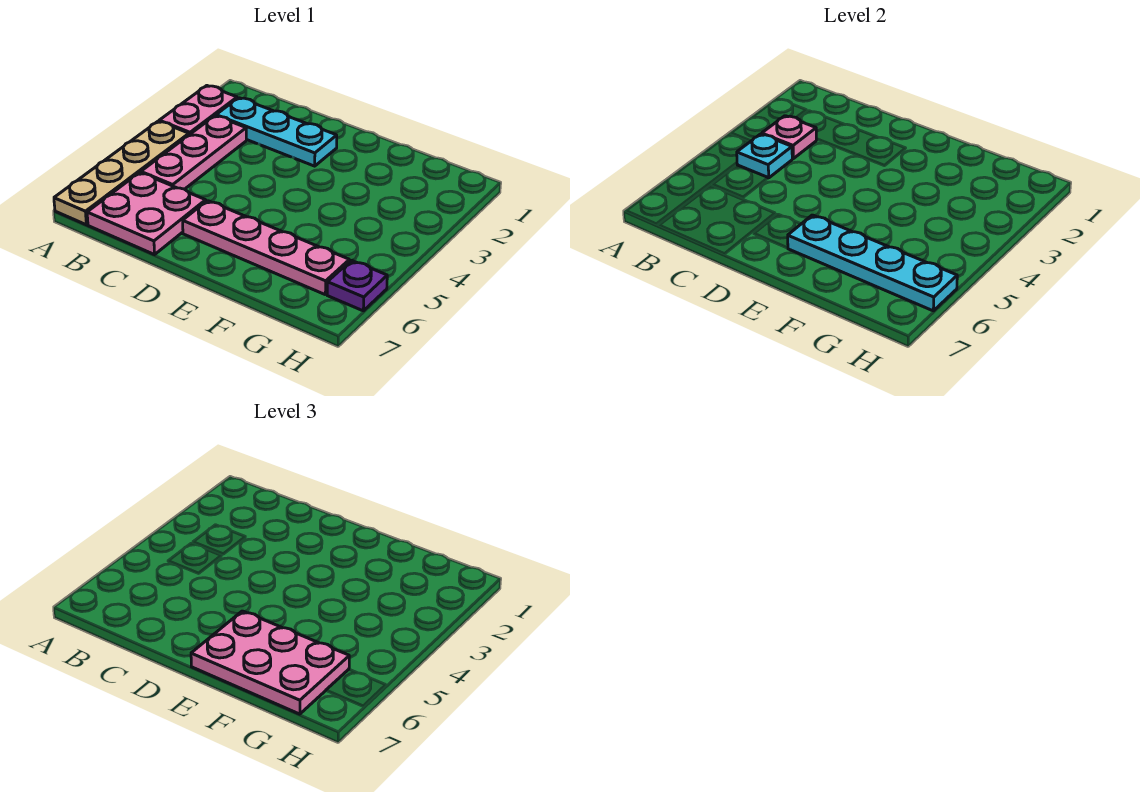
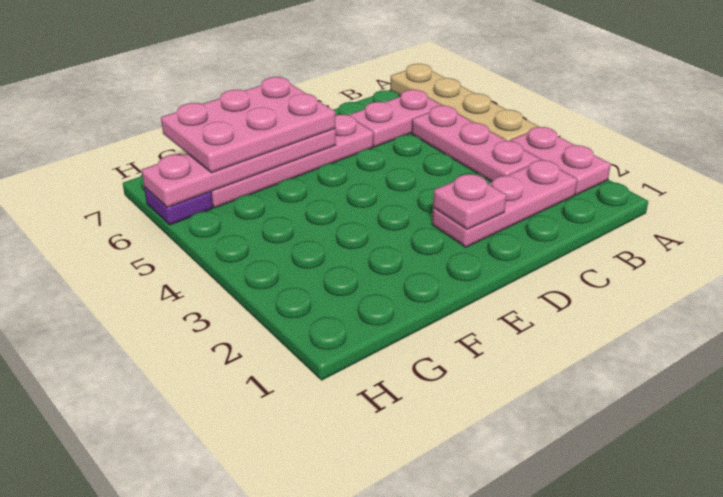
cyan plate B2:D2 level 1 -> pink plate B2:D2 level 1
pink plate B3 level 2 -> pink plate D2 level 2
cyan plate B4 level 2 -> none
pink plate B6:C7 level 1 -> pink plate B6:C6 level 1
cyan plate E6:H6 level 2 -> pink plate E6:H6 level 2

